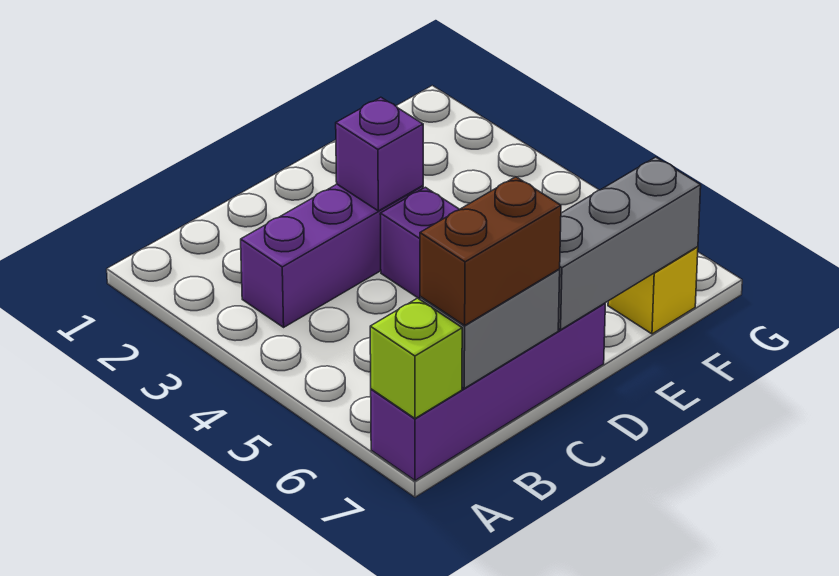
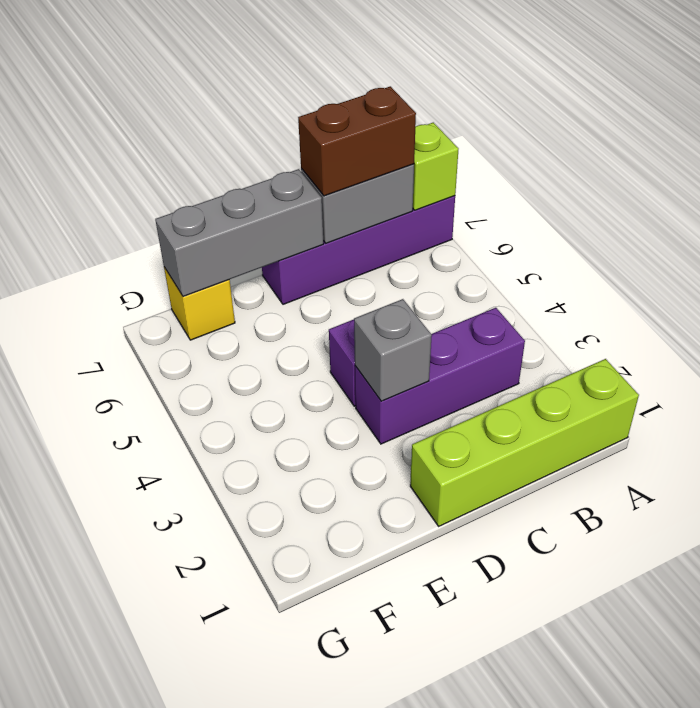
none -> lime brick A1:D1 level 1
purple brick D3 level 2 -> grey brick D3 level 2

